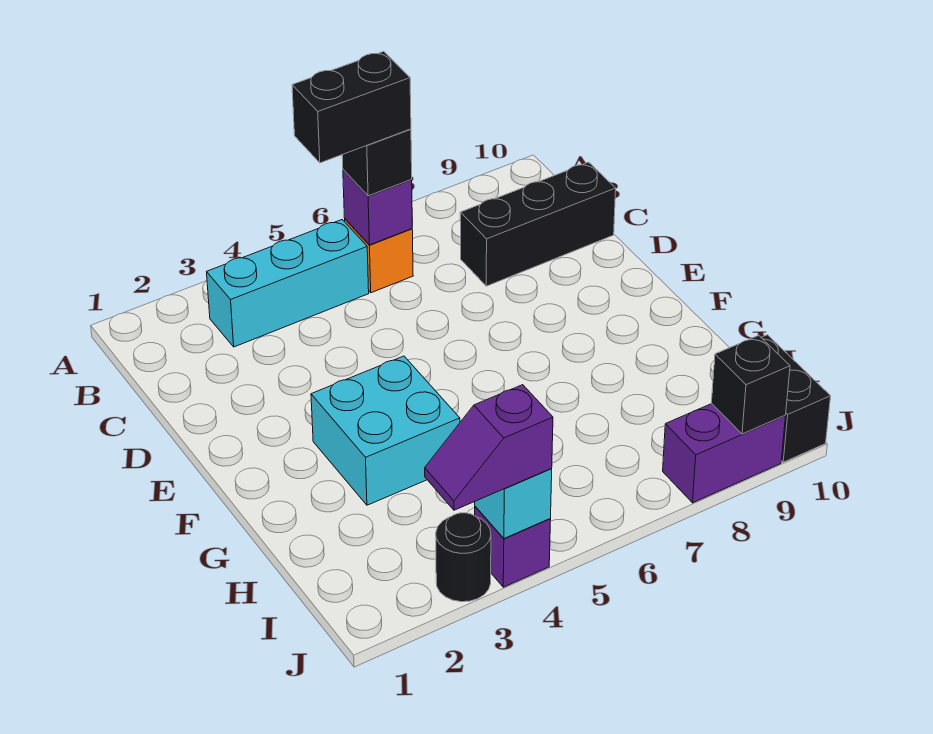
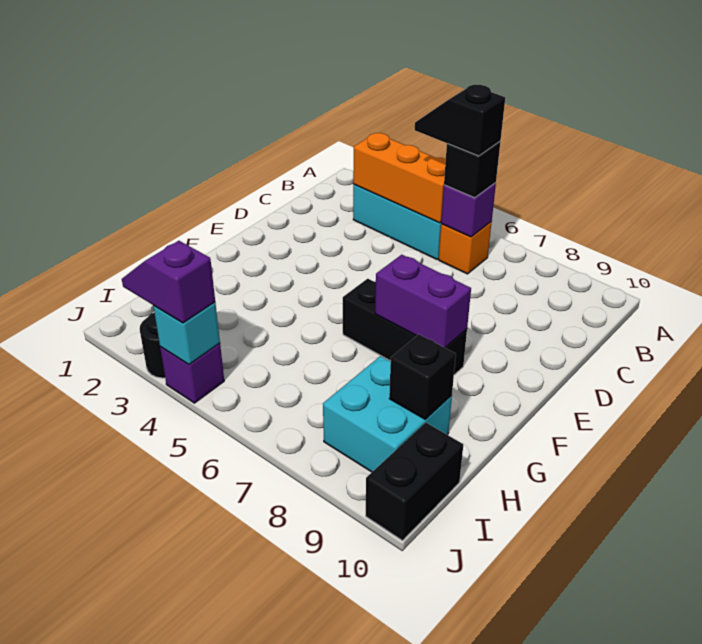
none -> orange brick B3:B5 level 2
black brick B5:B6 level 4 -> black slope B5:B6 level 4 top 6
black brick C8:C10 level 1 -> black brick F6:F8 level 1
cyan brick F3:G4 level 1 -> cyan brick H8:I9 level 1
purple brick J8:J9 level 1 -> purple brick F7:F8 level 2
black brick J9 level 2 -> black brick H9 level 2

